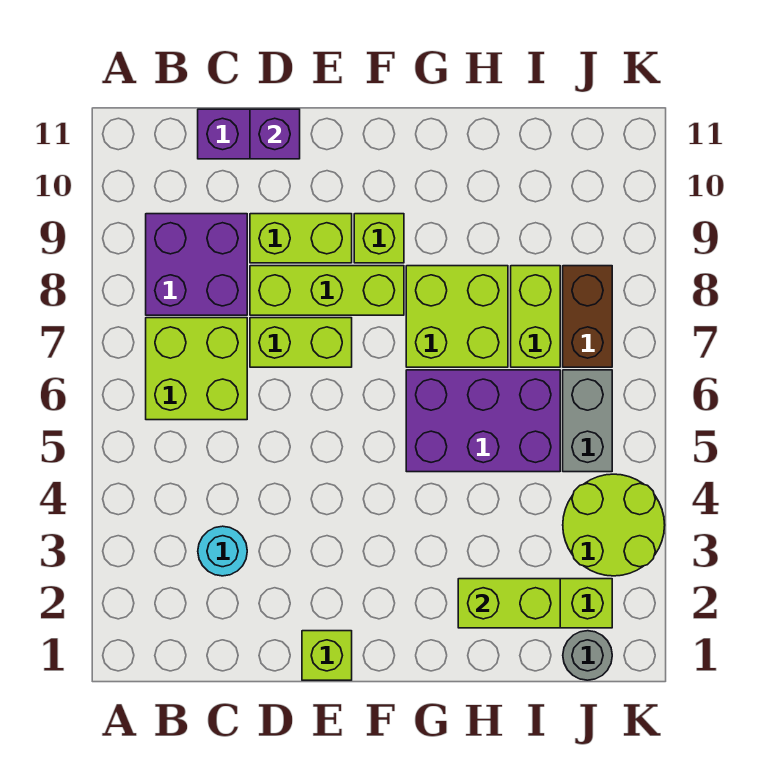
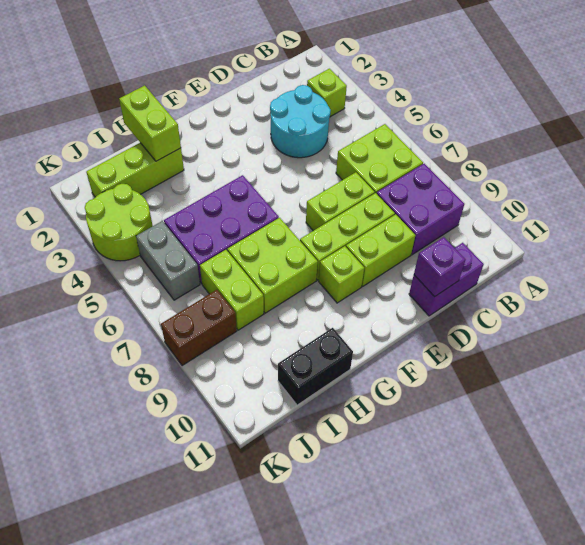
cyan round brick C3 level 1 -> cyan round brick C3:D4 level 1
lime brick E1 level 1 -> lime brick B3 level 1
lime brick H2:I2 level 2 -> lime brick H1:H2 level 2
none -> black brick H11:I11 level 1
grey round brick J1 level 1 -> none
brown brick J7:J8 level 1 -> brown brick J8:K8 level 1

